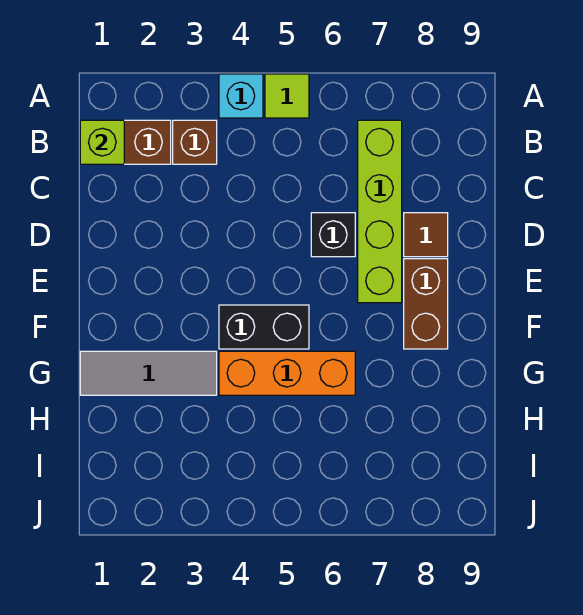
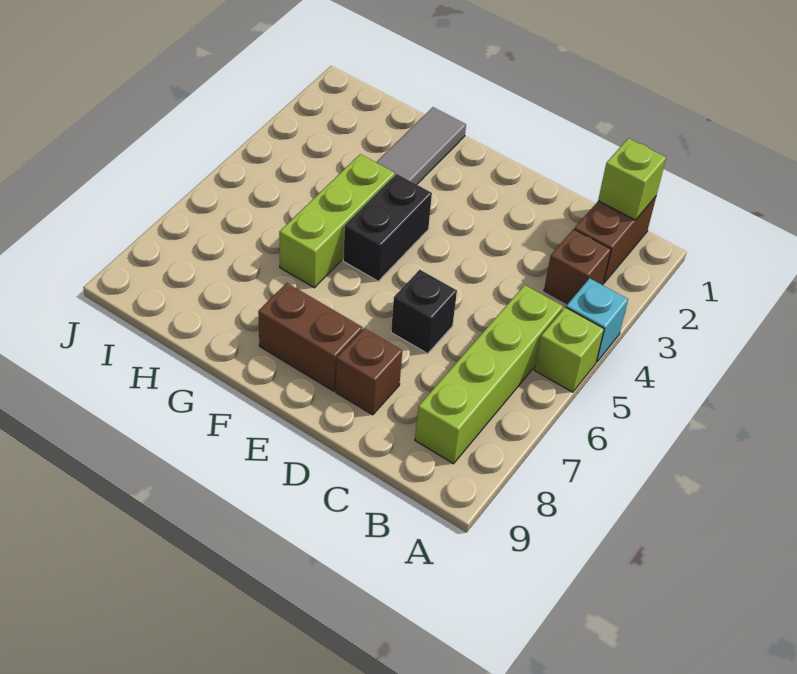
lime tile A5 level 1 -> lime brick A5 level 1
lime brick B7:E7 level 1 -> lime brick B5:B8 level 1
brown tile D8 level 1 -> brown brick D8 level 1
orange brick G4:G6 level 1 -> lime brick G4:G6 level 1

